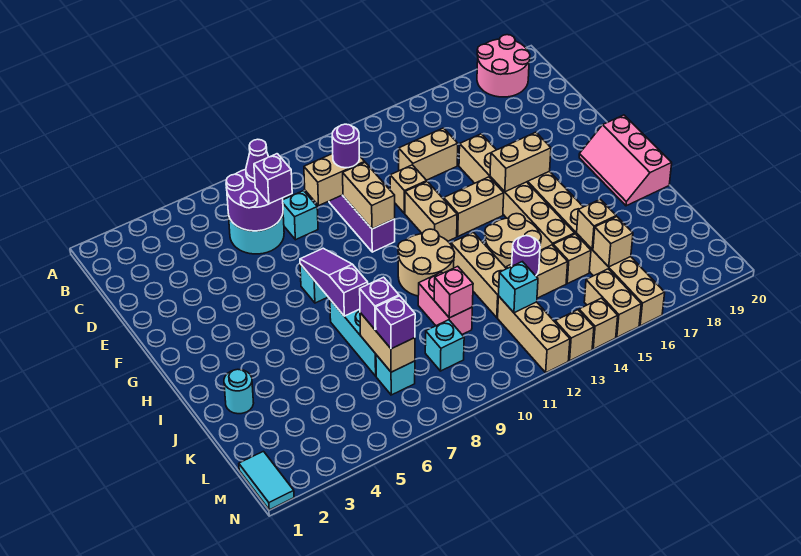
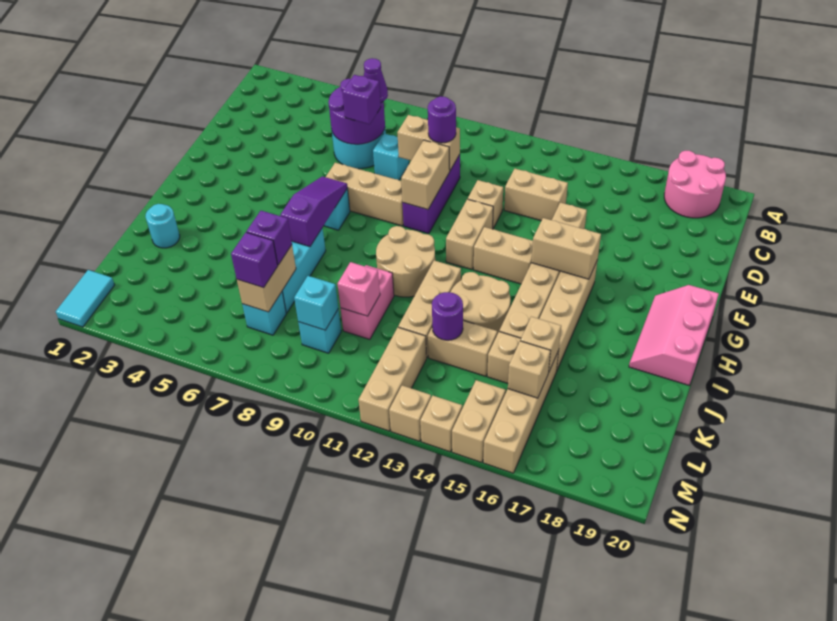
none -> tan brick F7:F9 level 1
cyan brick L12 level 2 -> cyan brick L9 level 2

